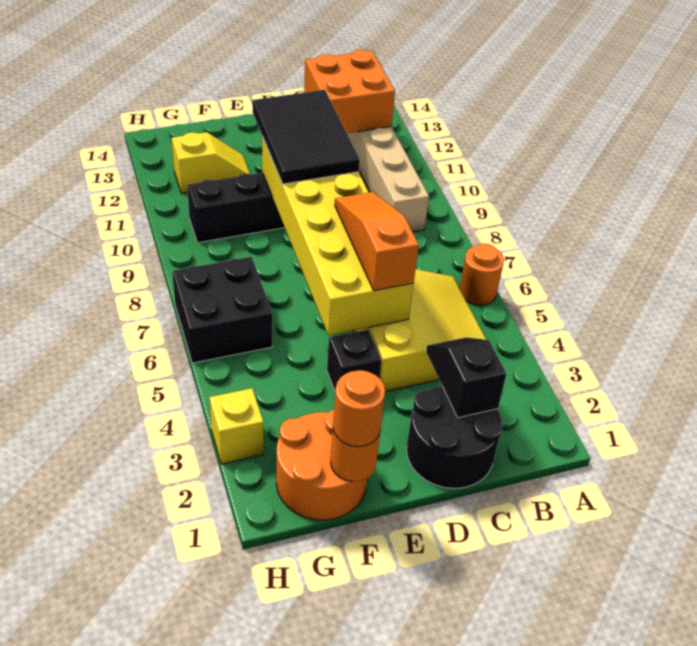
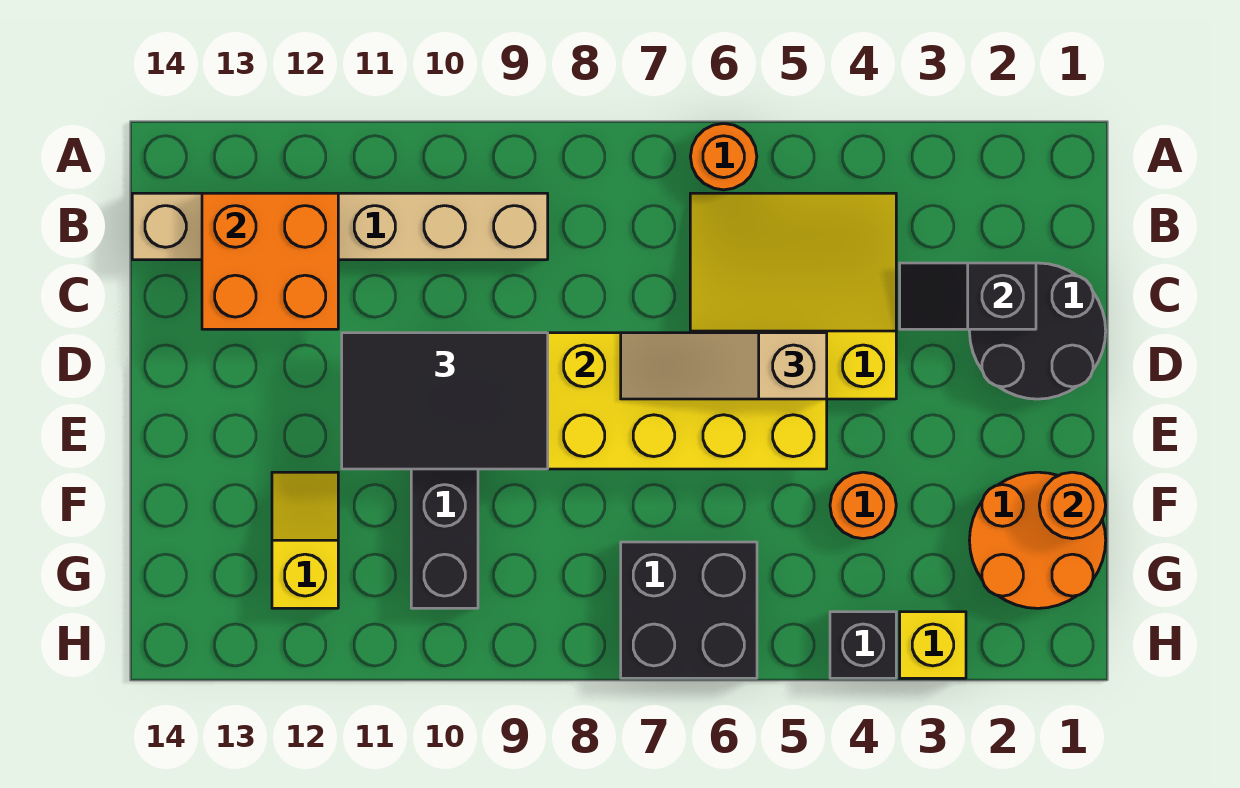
orange slope D5:D7 level 3 top 5 -> tan slope D5:D7 level 3 top 5
black brick E4 level 1 -> black brick H4 level 1
orange round brick F1 level 3 -> orange round brick F4 level 1

